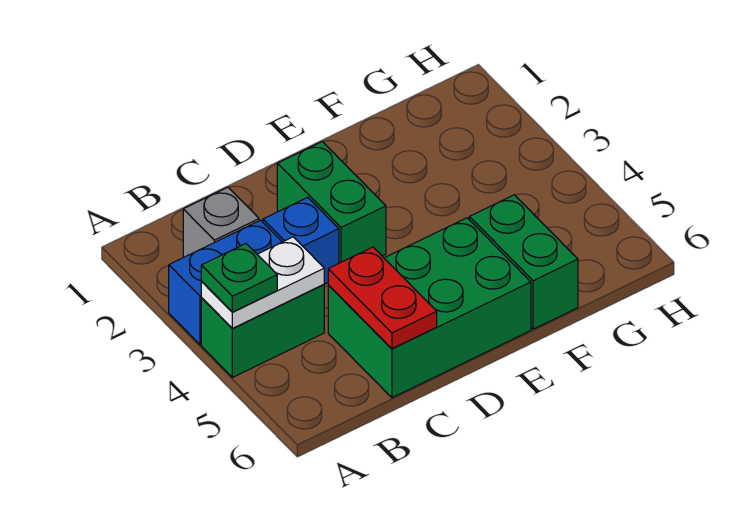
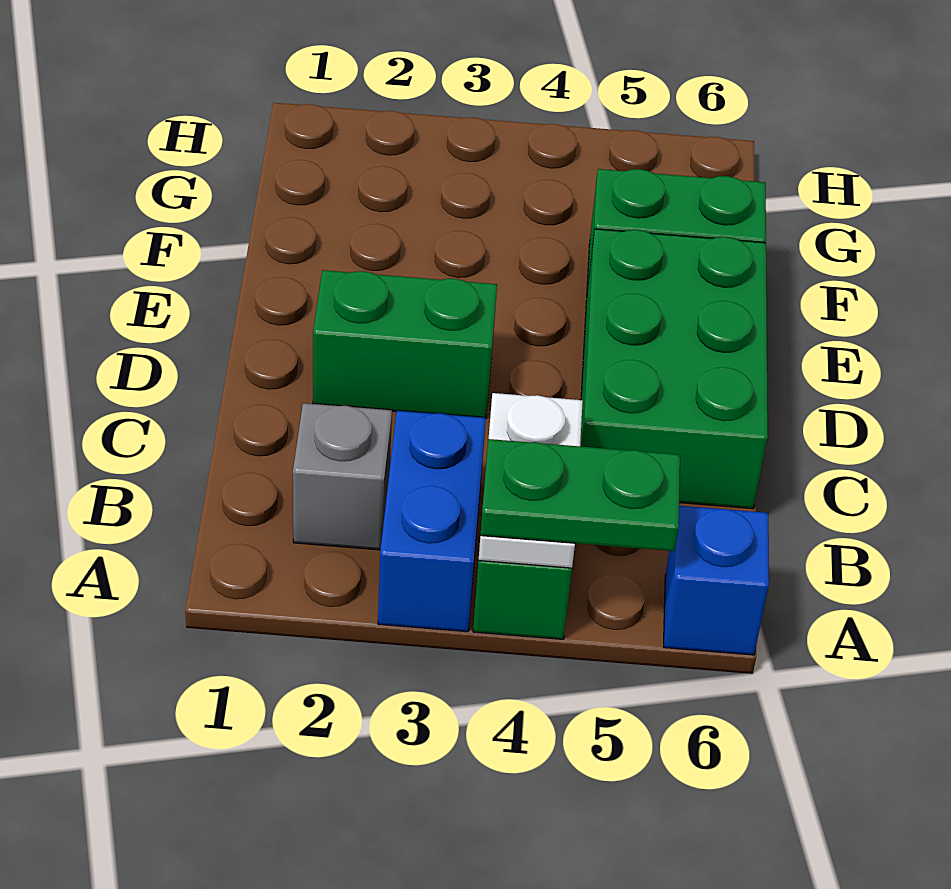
green plate A4 level 3 -> green plate A4:A5 level 3
blue brick C3 level 1 -> blue brick A6 level 1
red plate C5:C6 level 2 -> none

